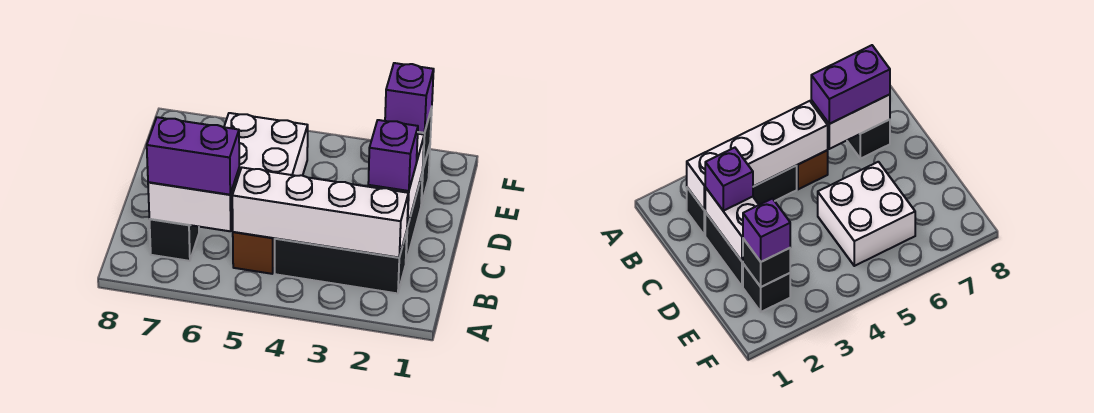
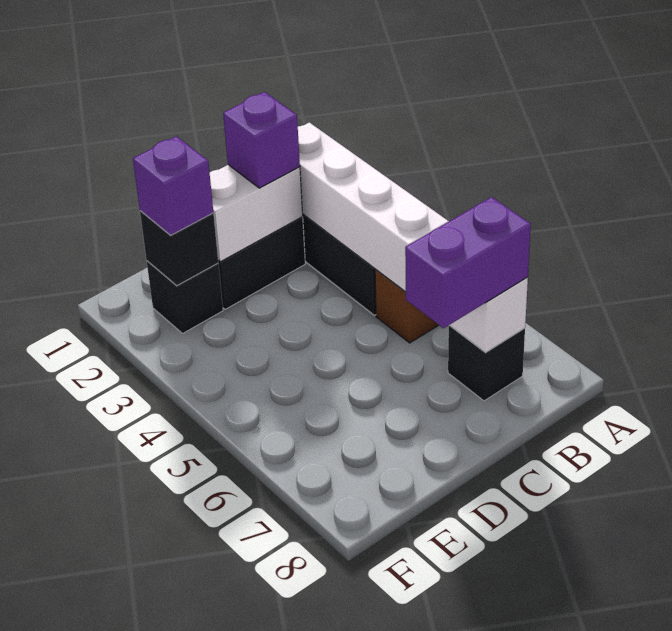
purple brick B6:B7 level 3 -> purple brick B7:C7 level 3
white brick D5:E6 level 1 -> none

